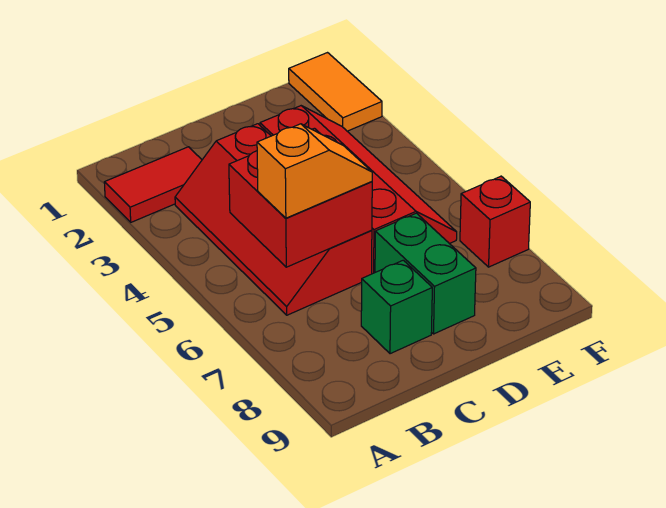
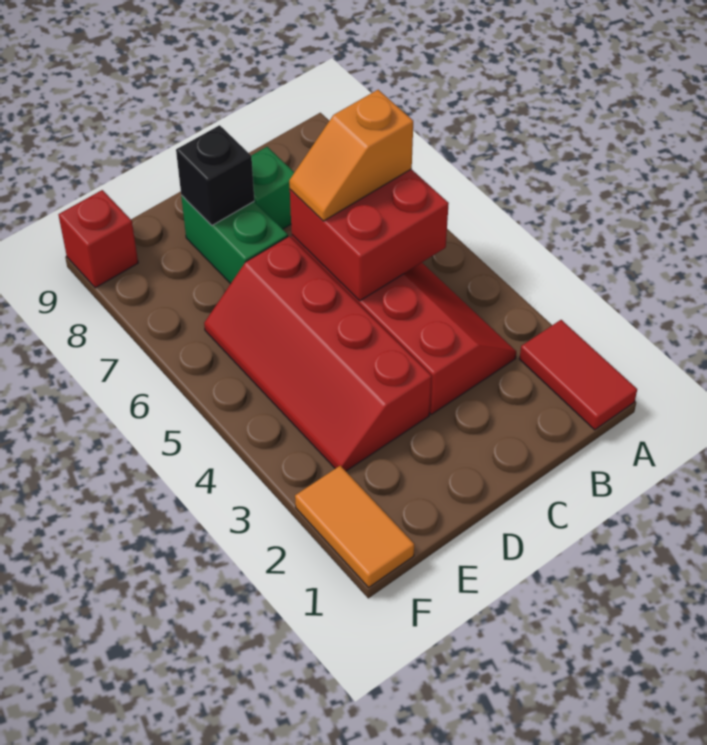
red tile A2:B2 level 1 -> red tile A1:A2 level 1
none -> black brick D8 level 2
red brick F7 level 1 -> red brick F9 level 1

